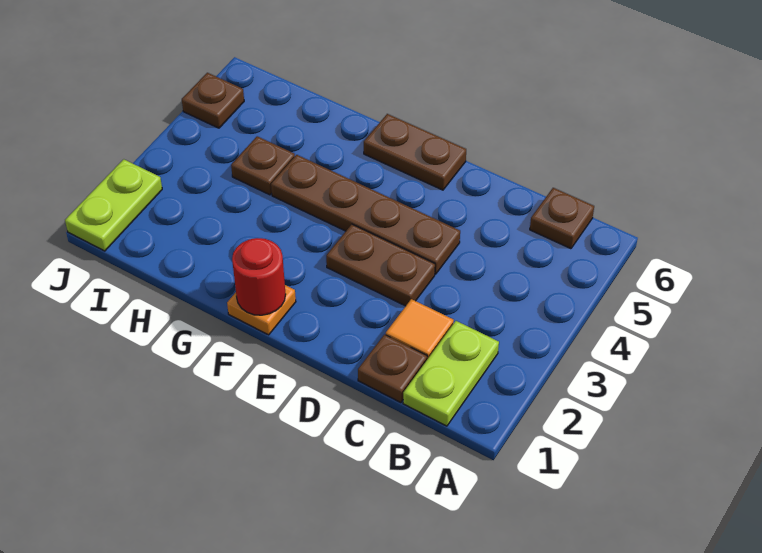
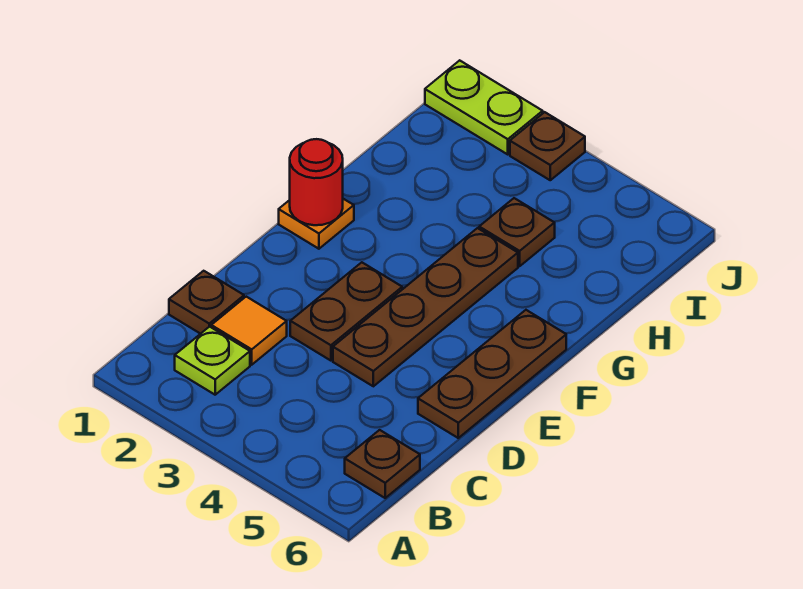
lime plate B1:B2 level 1 -> lime plate B2 level 1
brown plate E6:F6 level 1 -> brown plate D6:F6 level 1
brown plate J5 level 1 -> brown plate J3 level 1

